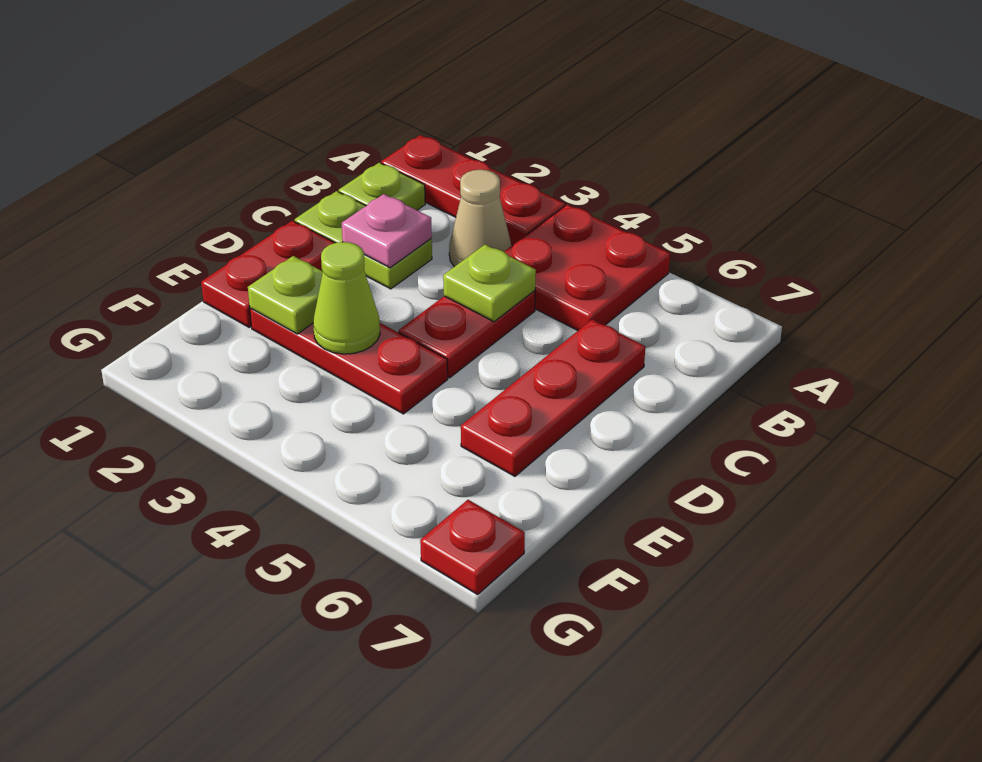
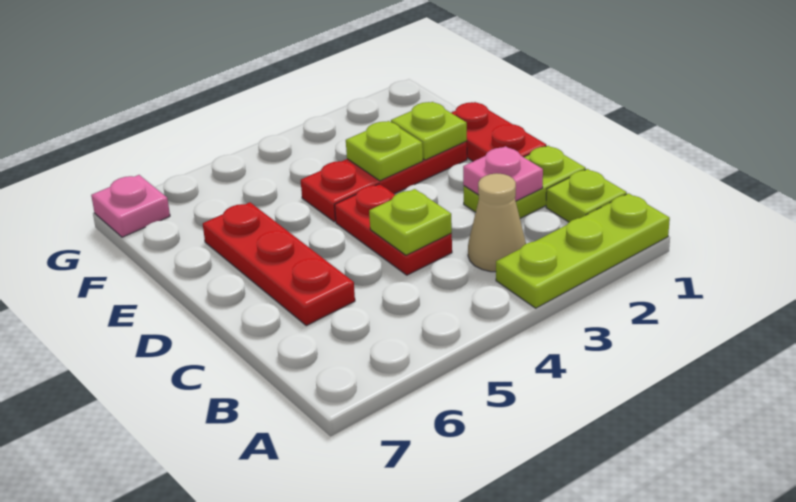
red plate A1:A3 level 1 -> lime plate A1:A3 level 1
red plate A4:B5 level 1 -> none
lime cone E3 level 2 -> lime plate E3 level 2
red plate G7 level 1 -> pink plate G7 level 1

